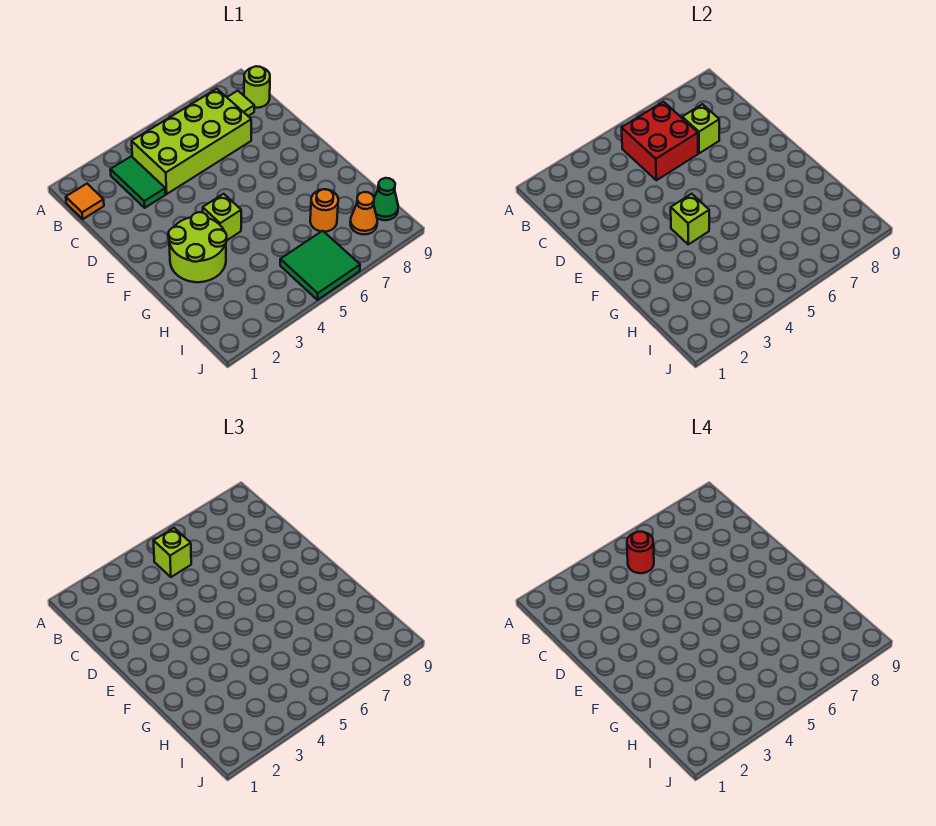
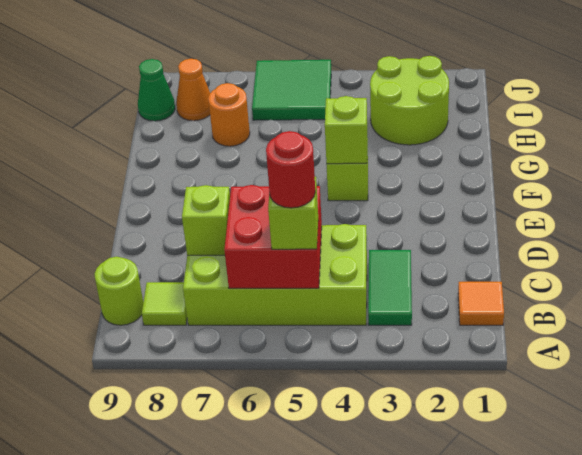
lime round brick F2:G3 level 1 -> lime round brick H2:I3 level 1

